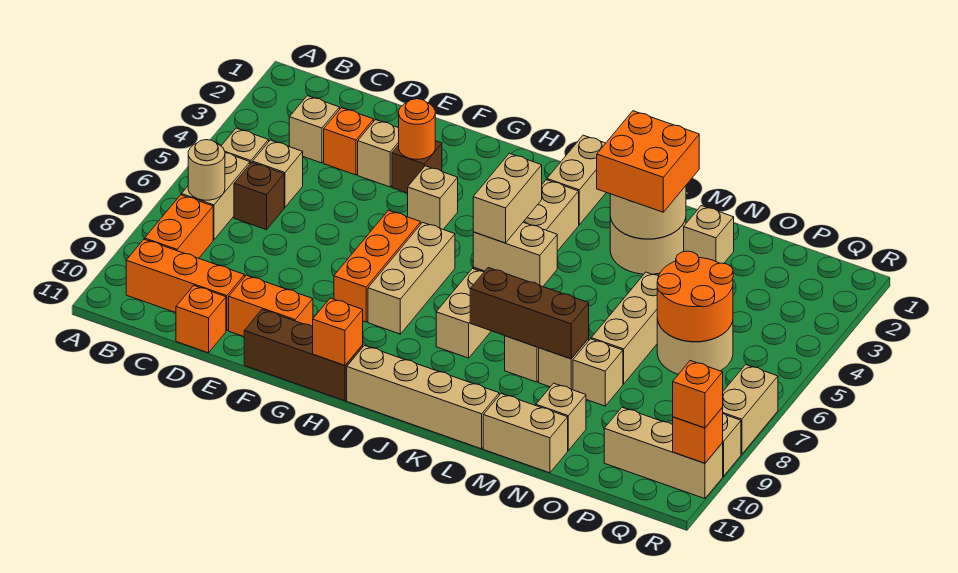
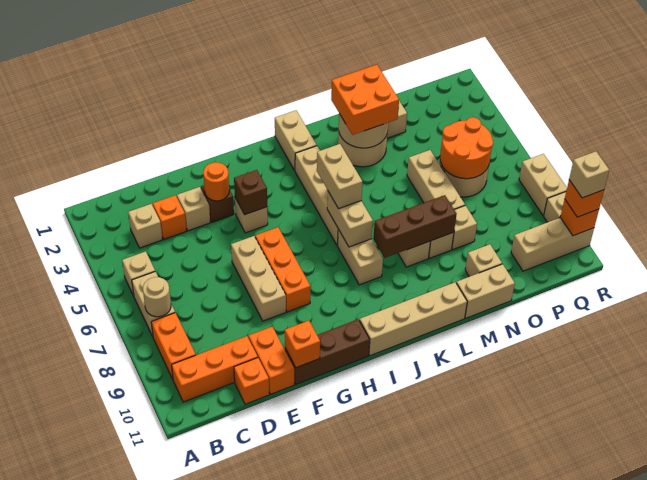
tan brick C5 level 1 -> tan brick R10 level 4
brown brick C6 level 1 -> brown brick G4 level 2
orange brick E10:F10 level 1 -> orange brick E10:E11 level 1
tan brick H6:H8 level 1 -> tan brick F6:F8 level 1
orange brick H11 level 2 -> orange brick F11 level 2
tan brick J6:K6 level 2 -> tan brick J6:J7 level 2

